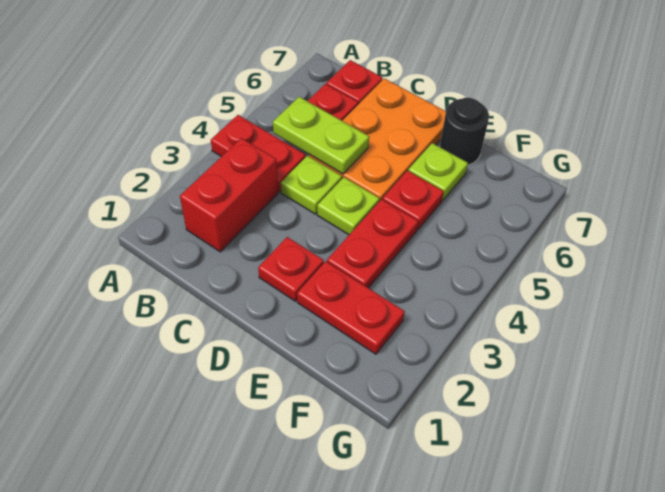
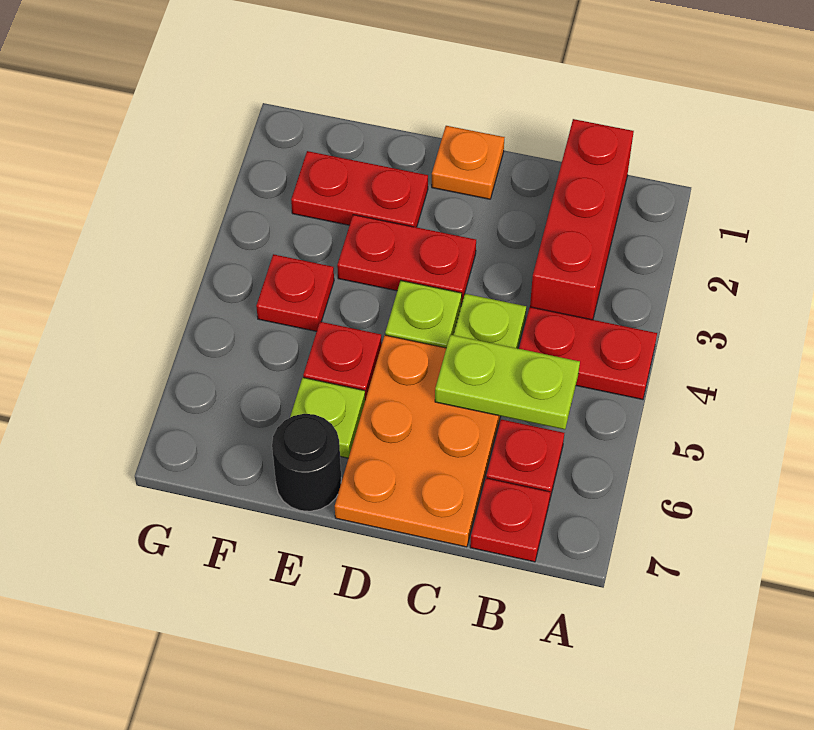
red brick B2:B3 level 1 -> red brick B1:B3 level 1
none -> orange plate D1 level 1
red plate D2 level 1 -> red plate F4 level 1
red plate E3:E4 level 1 -> red plate D3:E3 level 1

